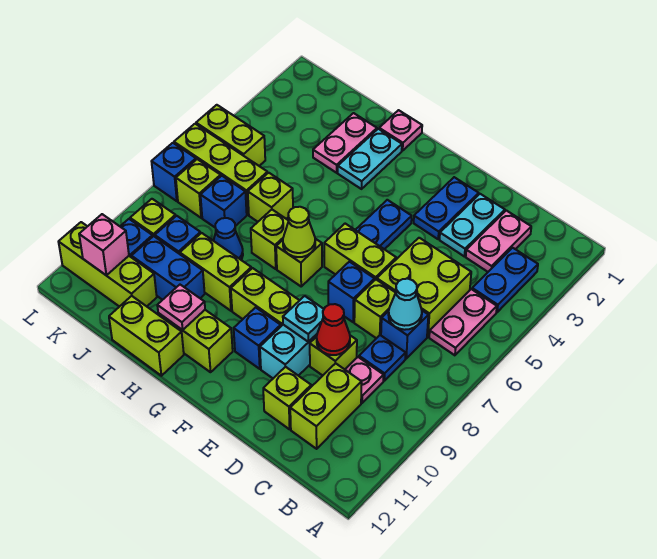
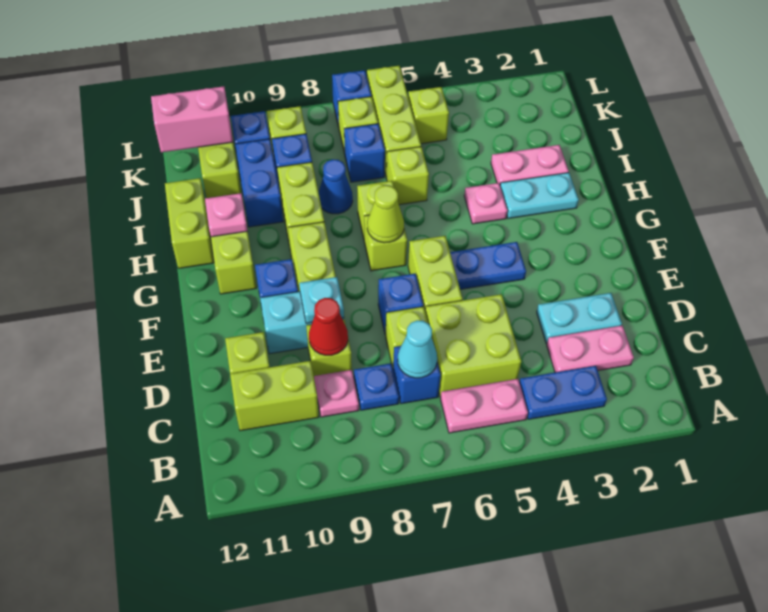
blue plate E2:E3 level 1 -> none
pink plate H1 level 1 -> pink plate H4 level 1
lime brick K5:L5 level 1 -> lime brick K5 level 1
pink brick K11 level 2 -> pink brick K11:K12 level 2

